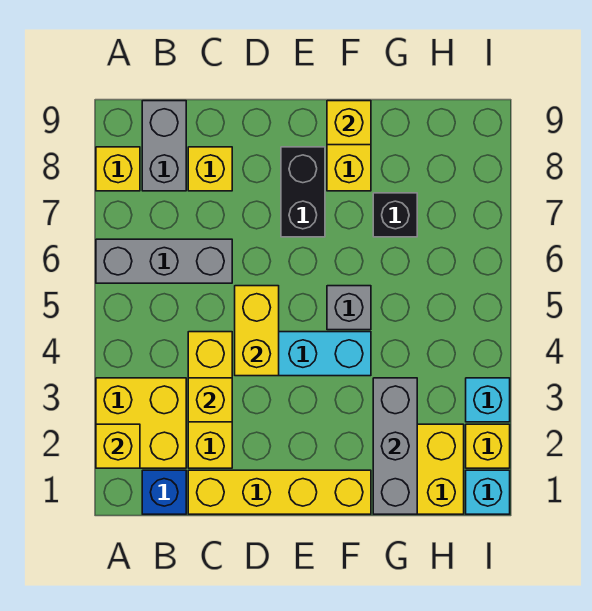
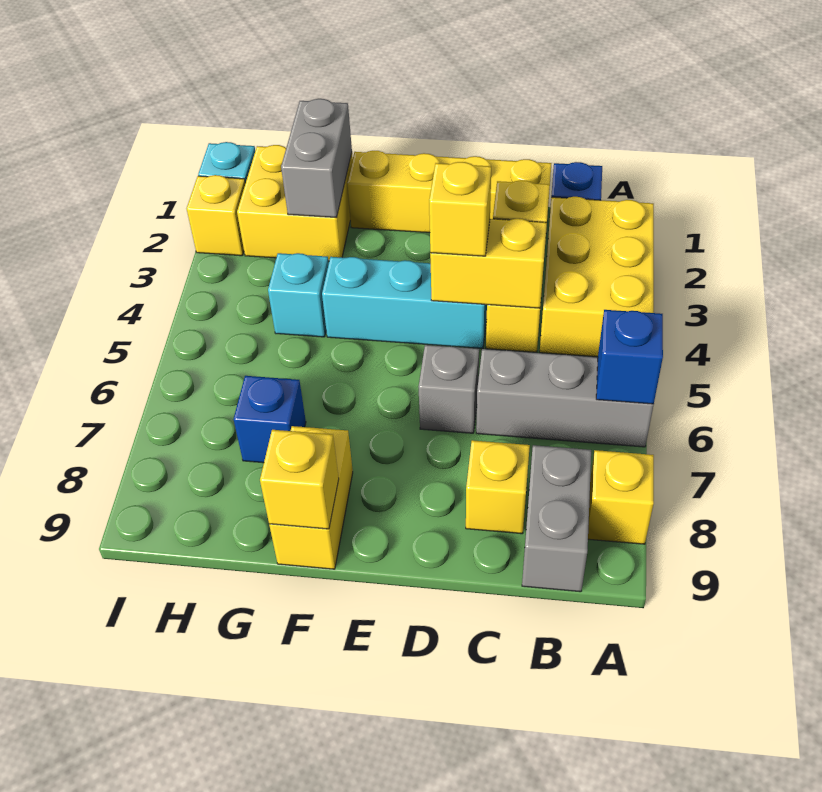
yellow brick A2:B3 level 1 -> yellow brick A2:B4 level 1
yellow brick A2 level 2 -> yellow brick D4 level 3
none -> blue brick A6 level 2
yellow brick D4:D5 level 2 -> yellow brick C4:D4 level 2
black brick E7:E8 level 1 -> none
grey brick F5 level 1 -> grey brick D6 level 1
grey brick G1:G3 level 2 -> grey brick G1:G2 level 2
black brick G7 level 1 -> blue brick G7 level 1
cyan brick I3 level 1 -> cyan brick G4 level 1

